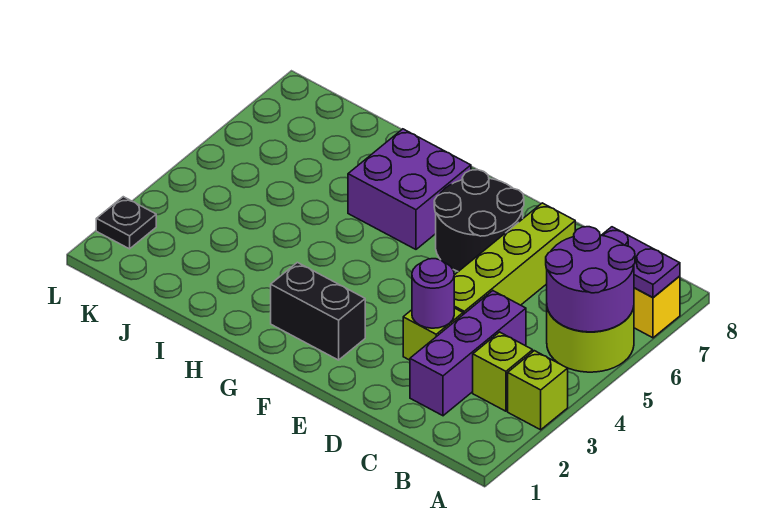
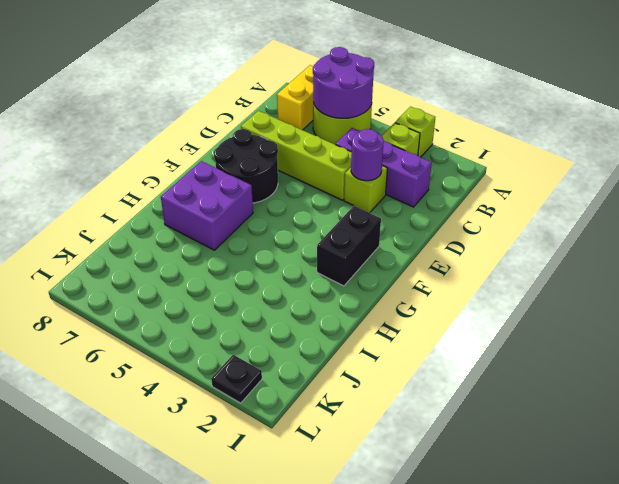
purple plate A7:B7 level 2 -> none

